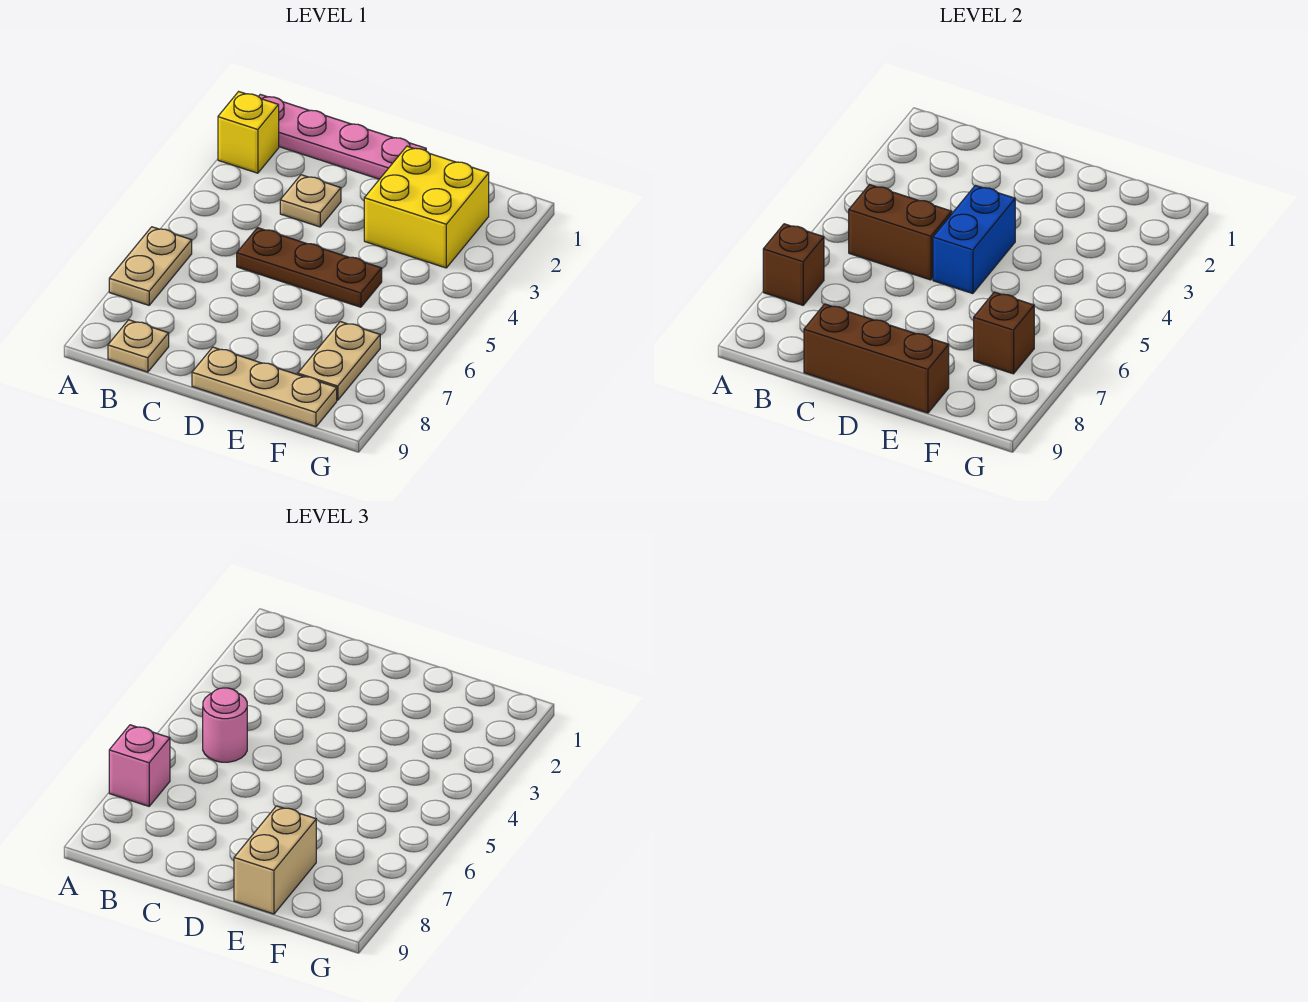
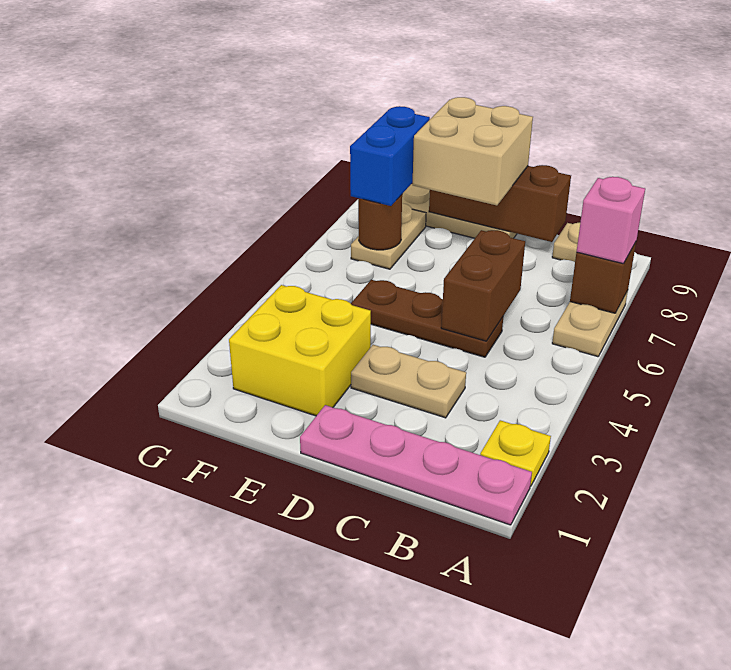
yellow brick A2 level 1 -> yellow plate A2 level 1
brown brick B5:C5 level 2 -> brown brick C5:C6 level 2
pink round brick B5 level 3 -> none
tan plate C3 level 1 -> tan plate C3:D3 level 1
blue brick D4:D5 level 2 -> blue brick F7:F8 level 3
tan brick E8:E9 level 3 -> tan brick D8:E9 level 3
brown brick F7 level 2 -> brown round brick F7 level 2

